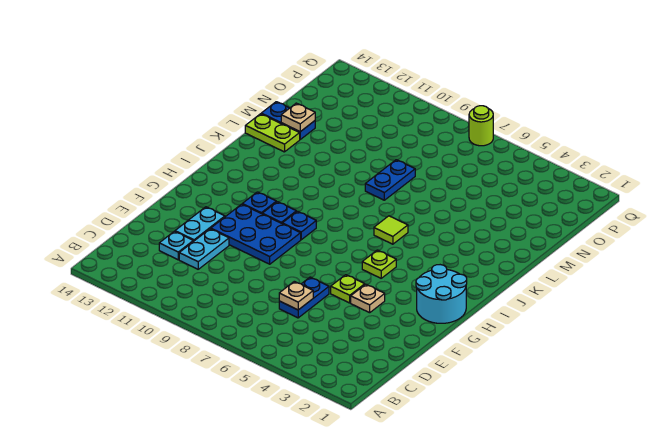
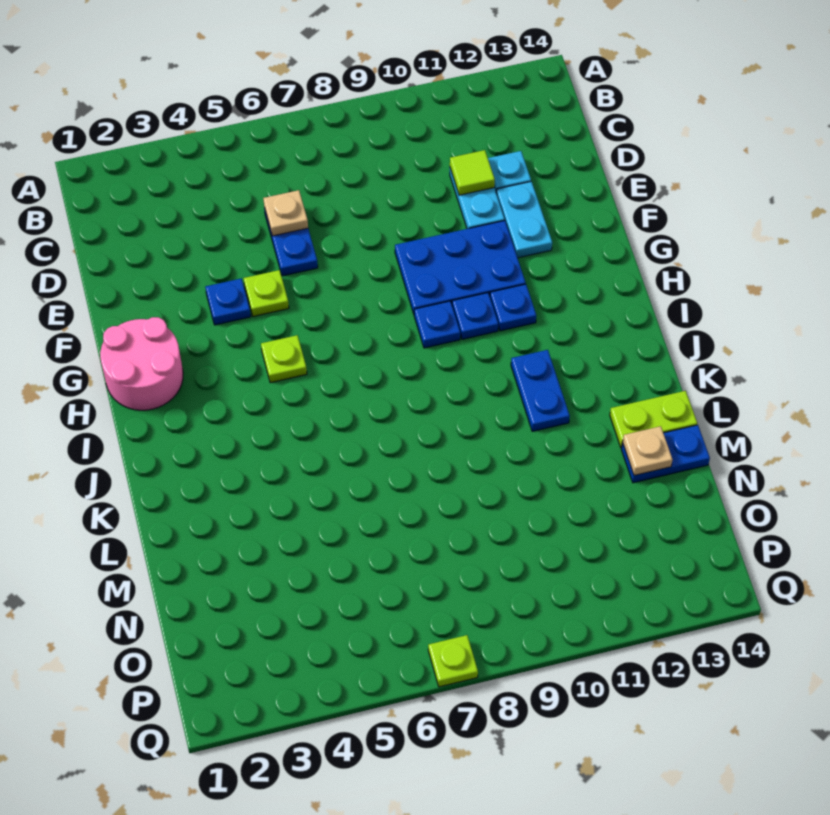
tan plate F4 level 1 -> blue plate F4 level 1
cyan round brick G1:H2 level 1 -> pink round brick G1:H2 level 1
lime tile J6 level 1 -> lime tile D11 level 2
blue plate L8:M8 level 1 -> blue plate J11:K11 level 1
lime round brick Q7 level 1 -> lime plate Q7 level 1

